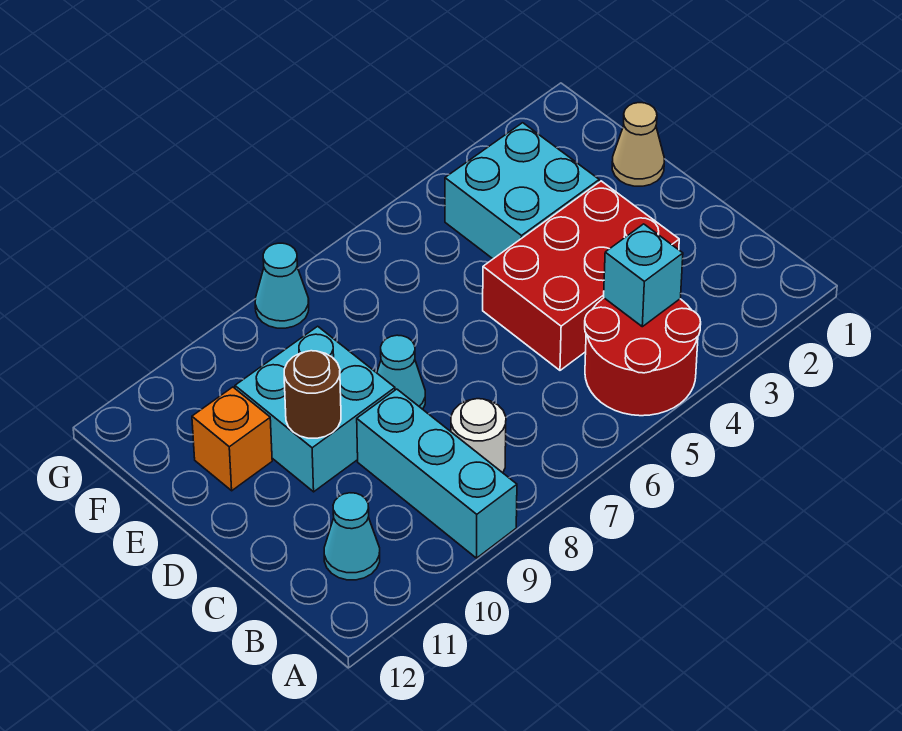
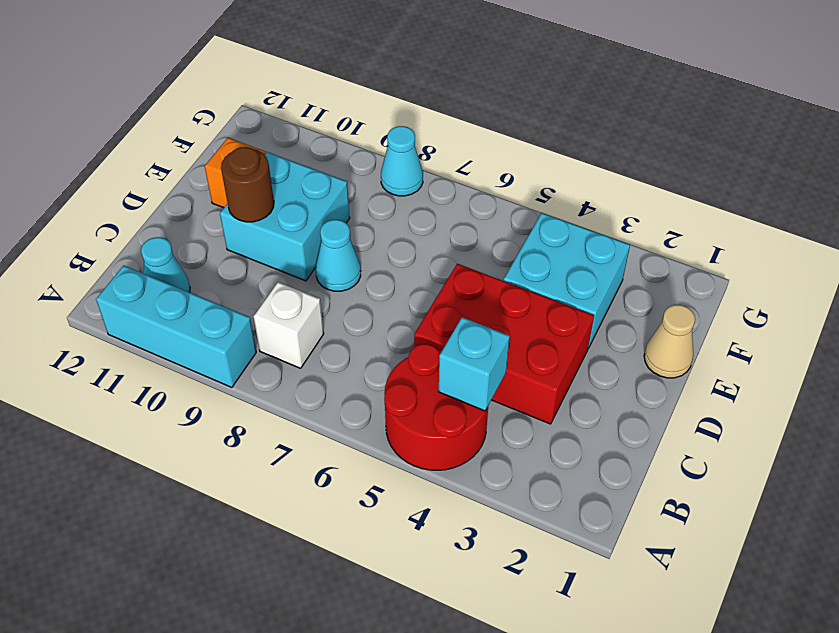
cyan brick A9:C9 level 1 -> cyan brick A9:A11 level 1
white round brick B8 level 1 -> white brick B8 level 1

